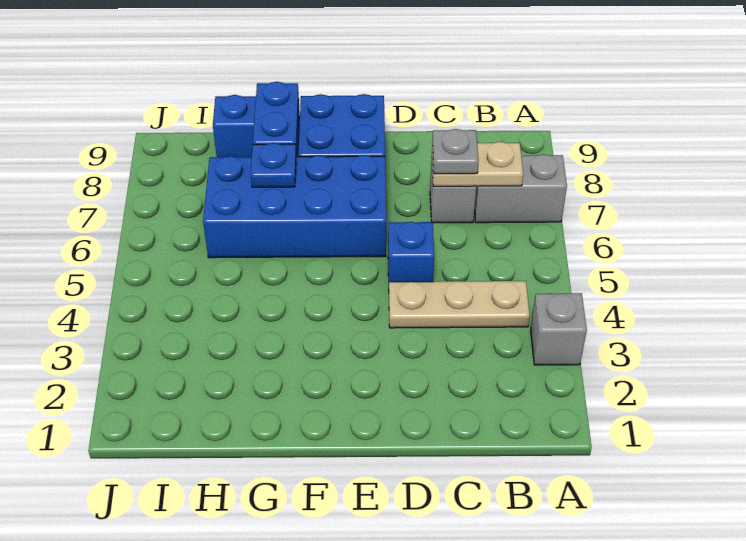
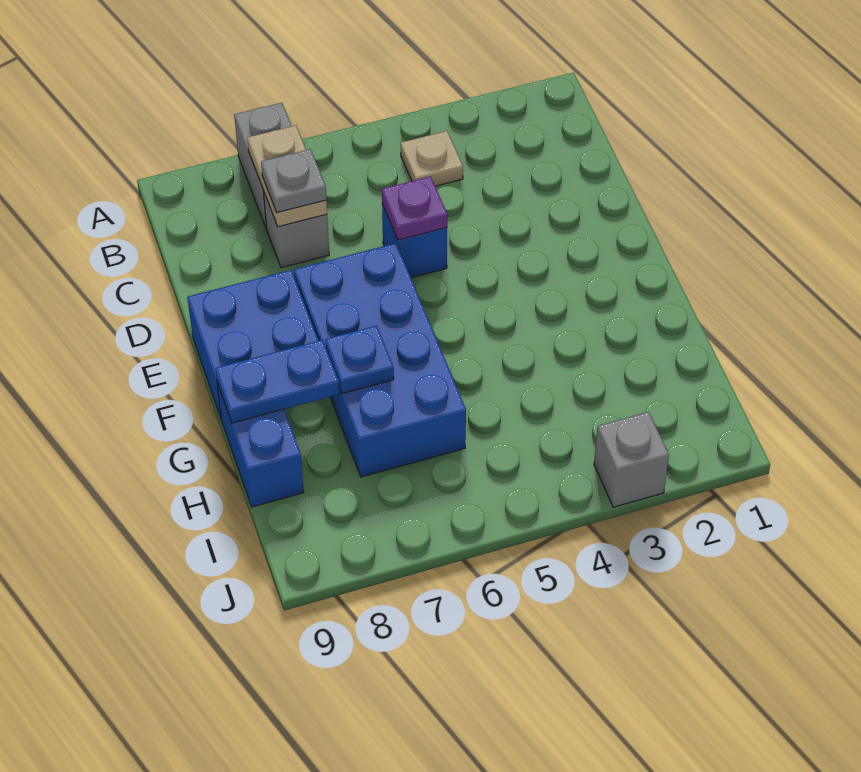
grey brick A3 level 1 -> grey brick J3 level 1
tan plate B4:D4 level 1 -> tan plate B4 level 1
none -> purple plate D5 level 2

